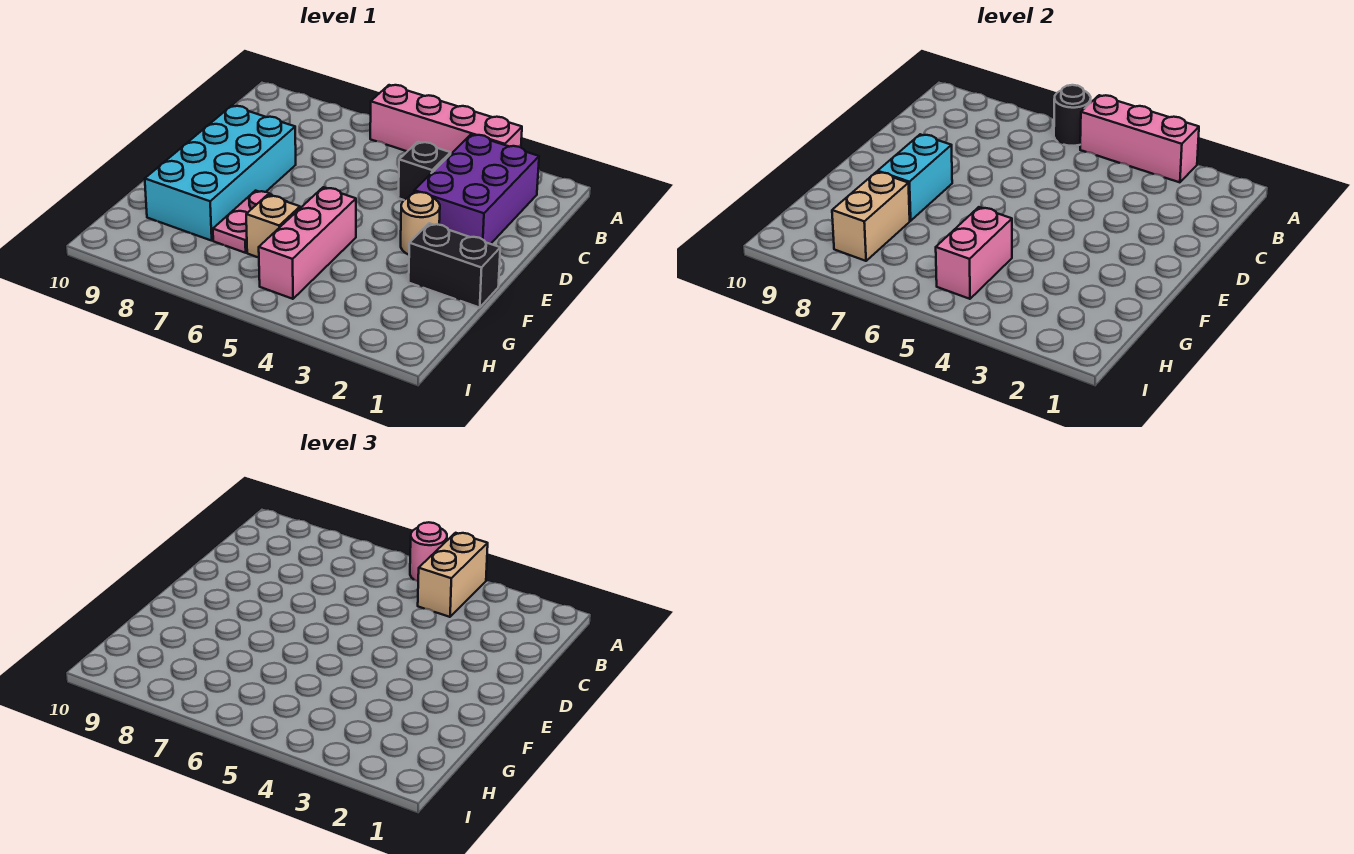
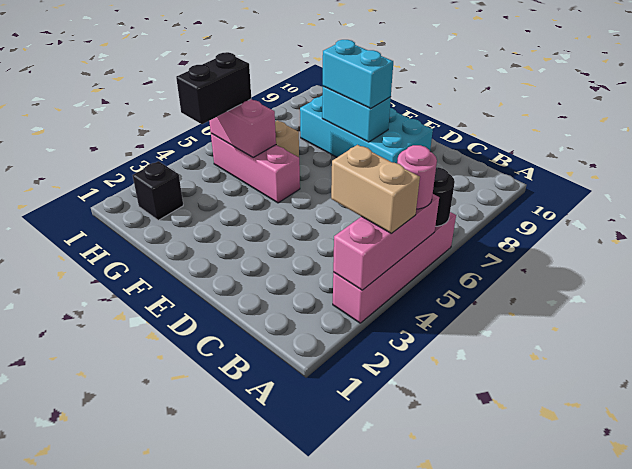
purple brick B2:D3 level 1 -> none
black brick C4 level 1 -> black brick H2 level 1
tan round brick E3 level 1 -> none
none -> cyan brick E8:F8 level 3
black brick F1:F2 level 1 -> black brick H4:H5 level 3
pink plate F7:G7 level 1 -> none
tan brick G8:H8 level 2 -> none

